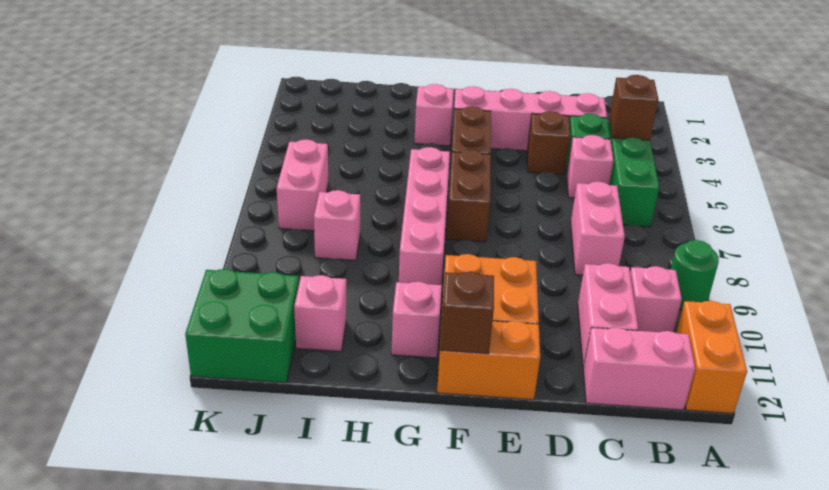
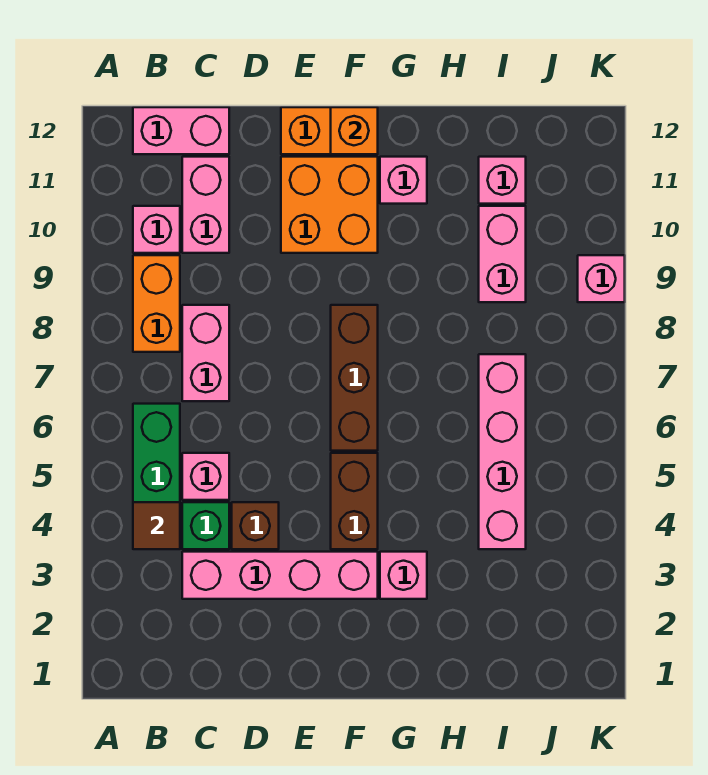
green round brick A9 level 1 -> none
orange brick A11:A12 level 1 -> orange brick B8:B9 level 1
brown brick B4 level 2 -> brown tile B4 level 2
brown brick F6:F7 level 1 -> brown brick F6:F8 level 1
brown brick F12 level 2 -> orange brick F12 level 2
pink brick G6:G9 level 1 -> pink brick I4:I7 level 1
pink brick I8 level 1 -> pink brick K9 level 1
pink brick J6:J7 level 1 -> pink brick I9:I10 level 1
green brick J11:K12 level 1 -> none

